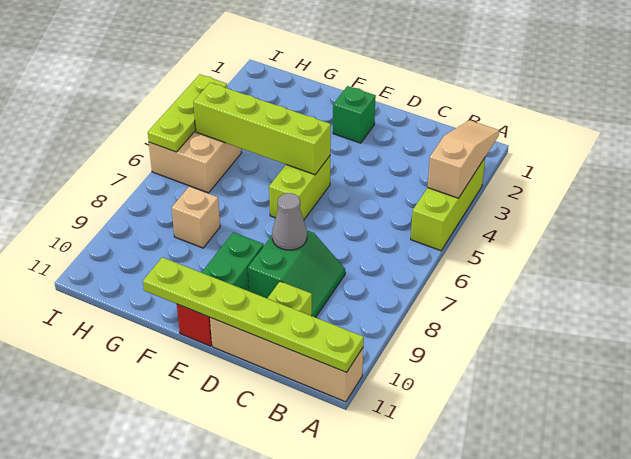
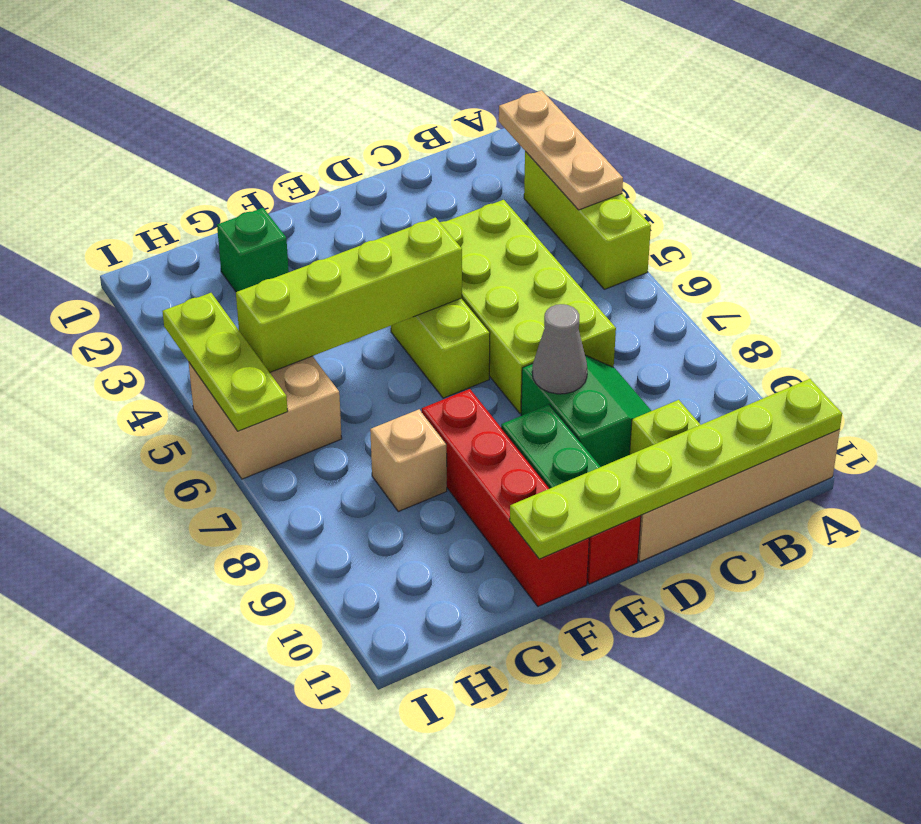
tan slope A2:A4 level 2 top 4 -> tan plate A2:A4 level 2
none -> lime brick C4:D7 level 1
green brick E2 level 1 -> green brick G2 level 1
none -> red brick F8:F11 level 1

